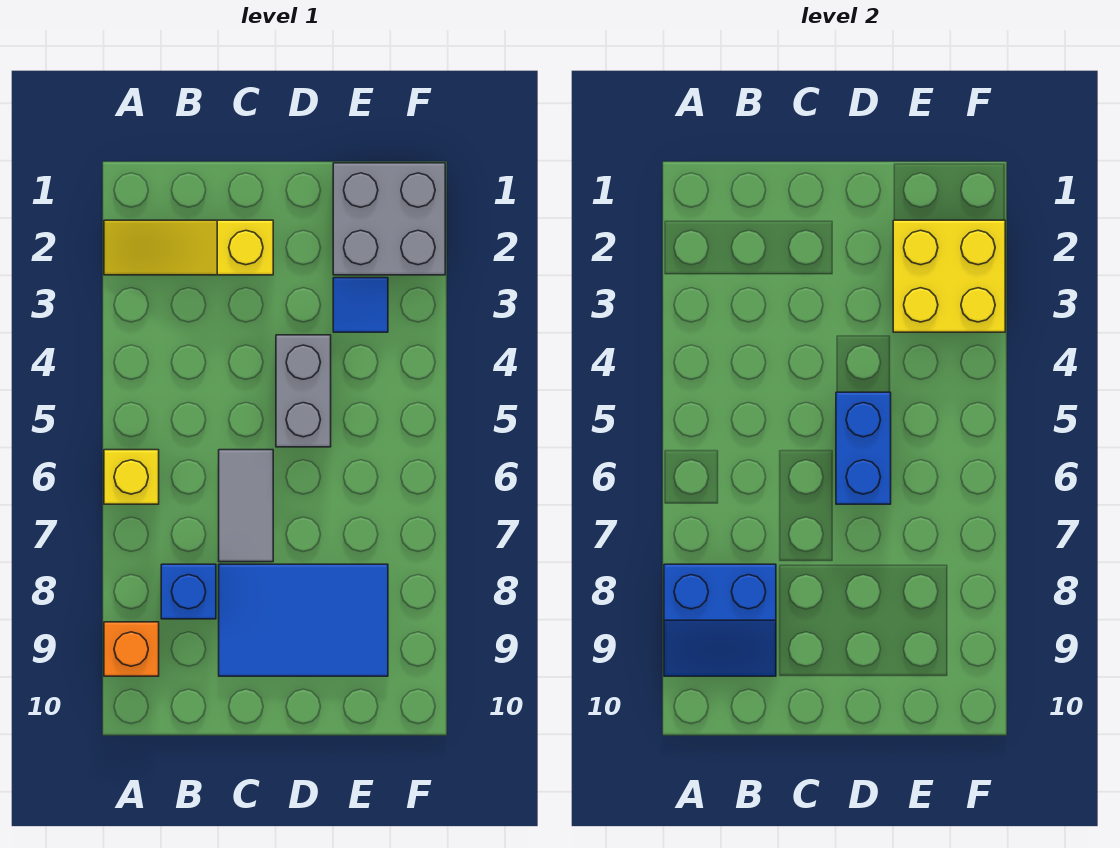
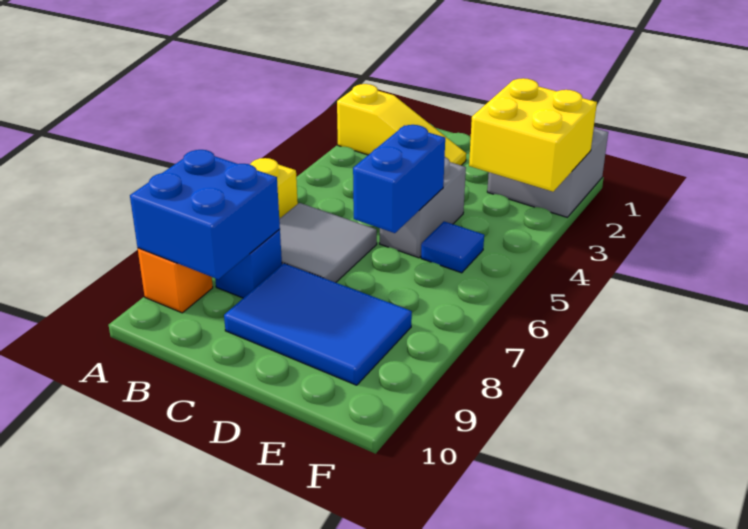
yellow slope A2:C2 level 1 top C -> yellow slope A2:C2 level 1 top A
blue slope A8:B9 level 2 top 8 -> blue brick A8:B9 level 2
grey tile C6:C7 level 1 -> grey tile B6:C7 level 1
blue tile E3 level 1 -> blue tile E5 level 1

